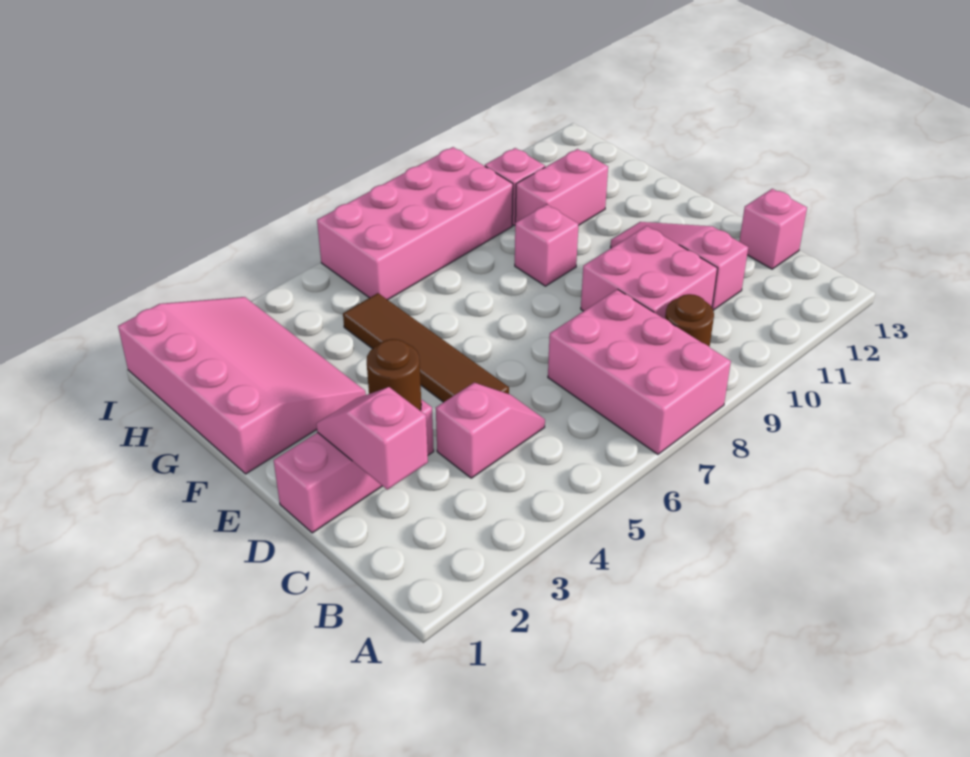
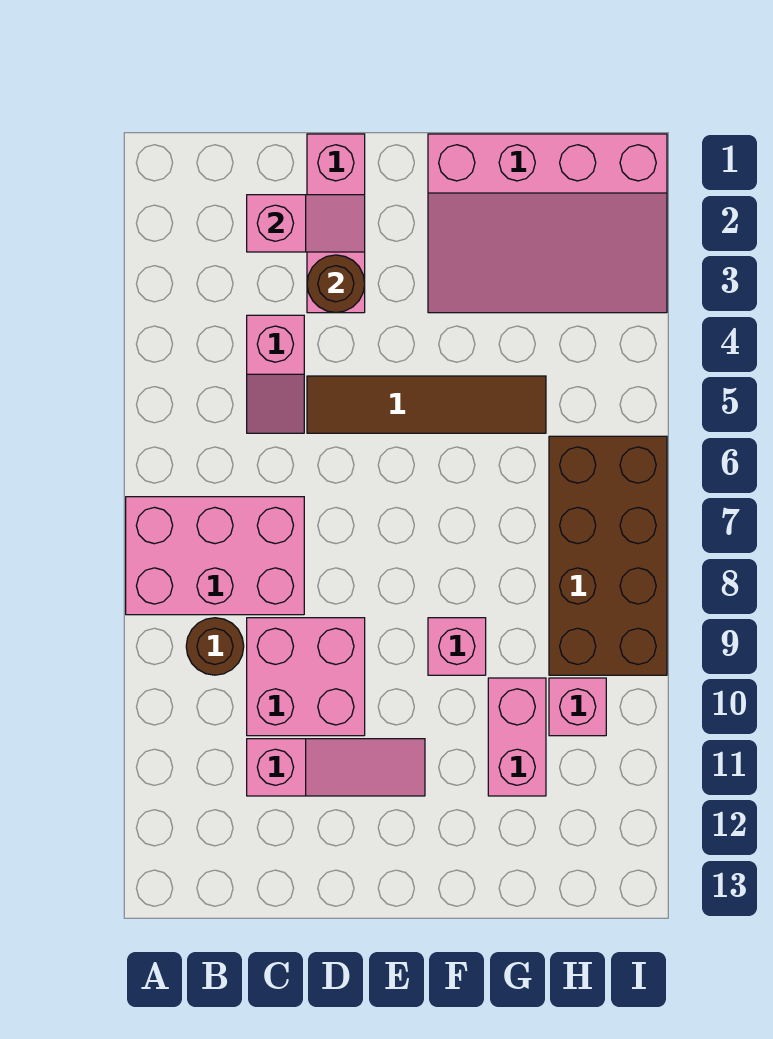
pink brick C13 level 1 -> none
pink brick H6:I9 level 1 -> brown brick H6:I9 level 1

